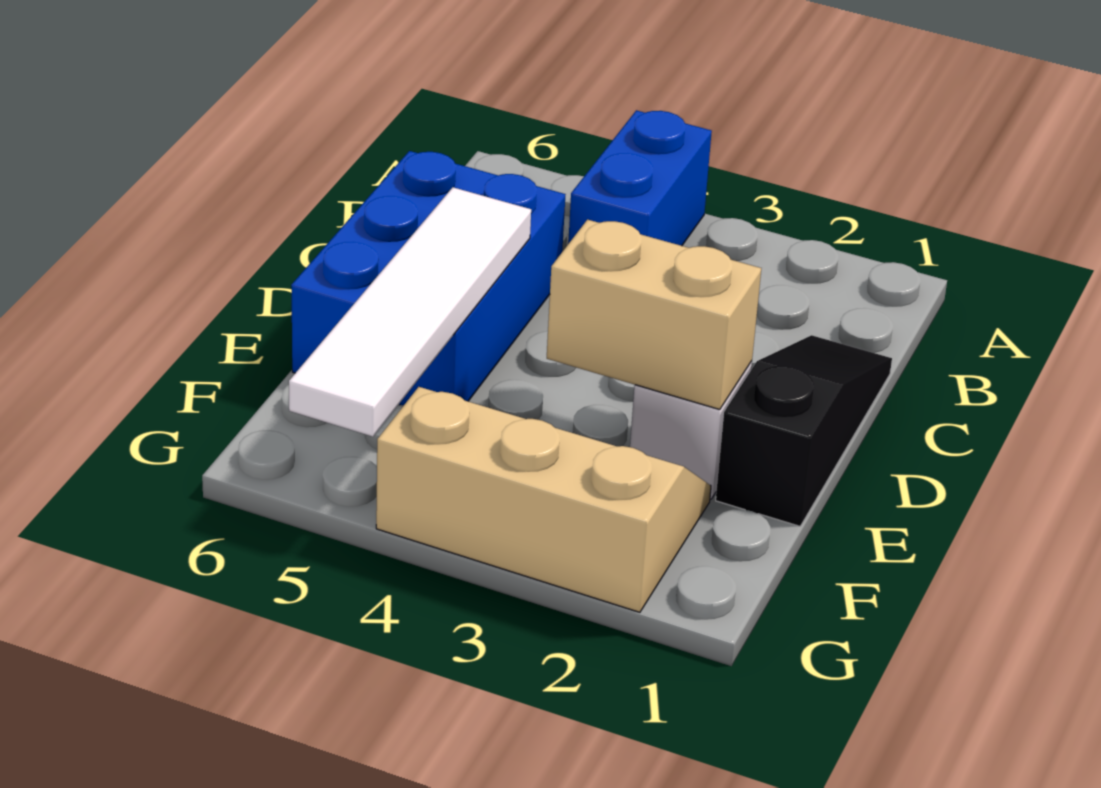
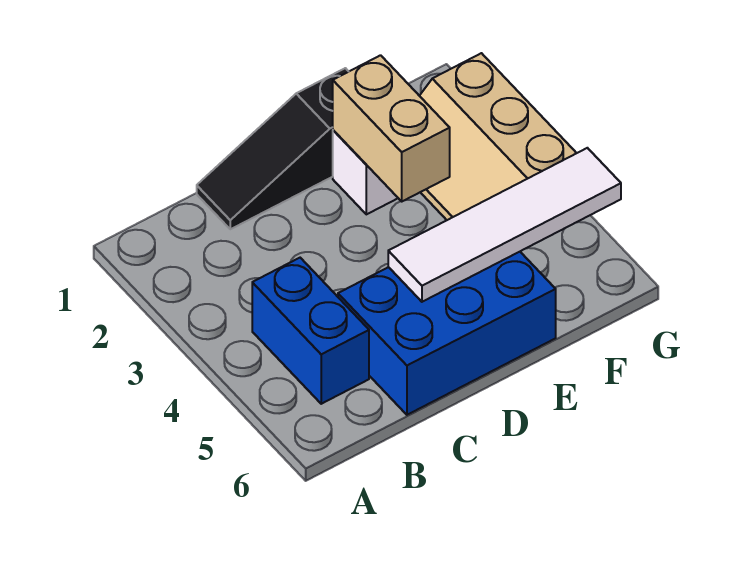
blue brick A4:B4 level 1 -> blue brick B4:B5 level 1

